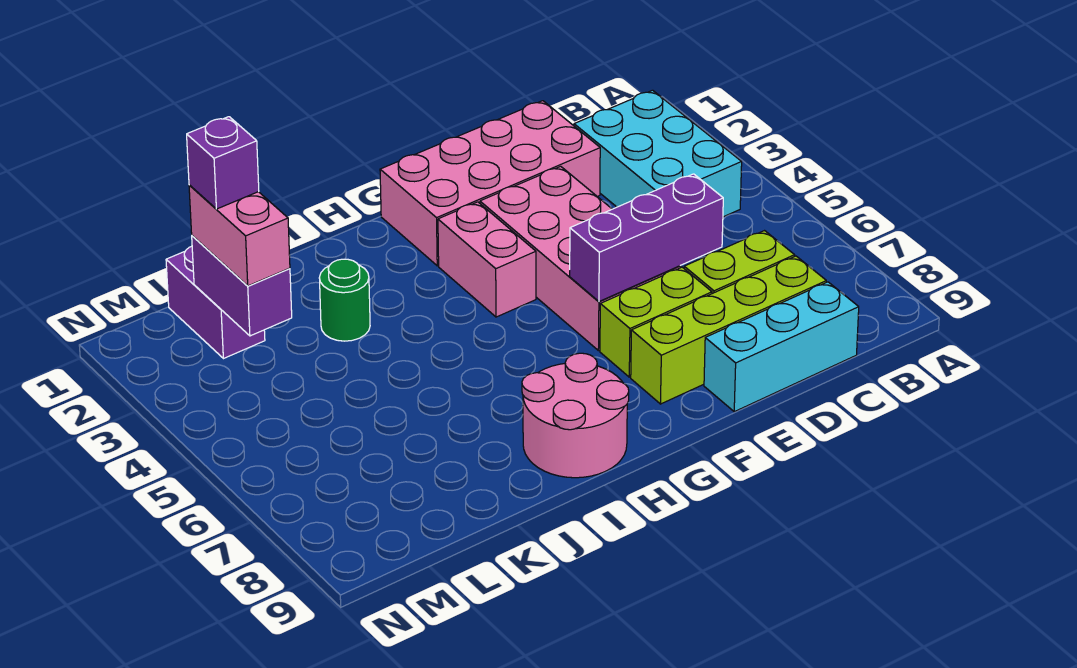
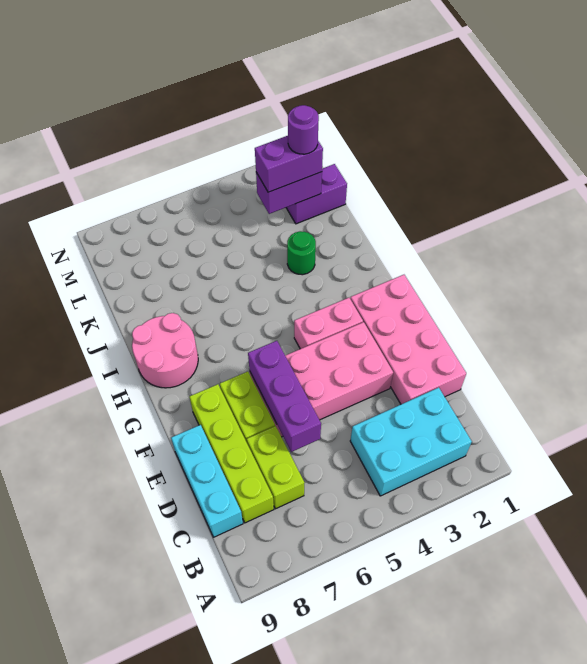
pink brick L2:L3 level 3 -> purple brick L2:L3 level 3
purple brick L2 level 4 -> purple round brick L2 level 4

